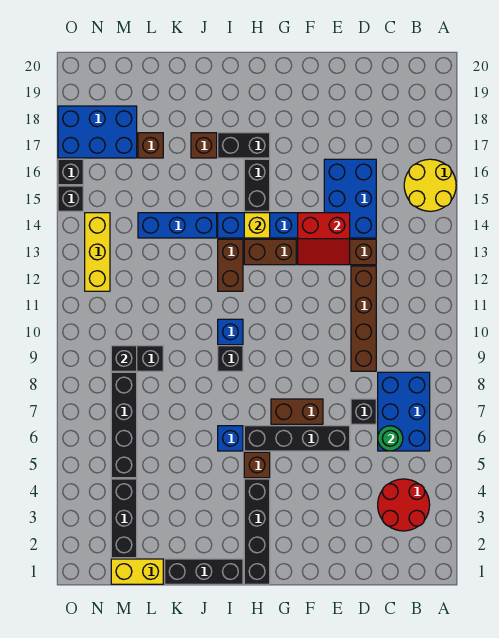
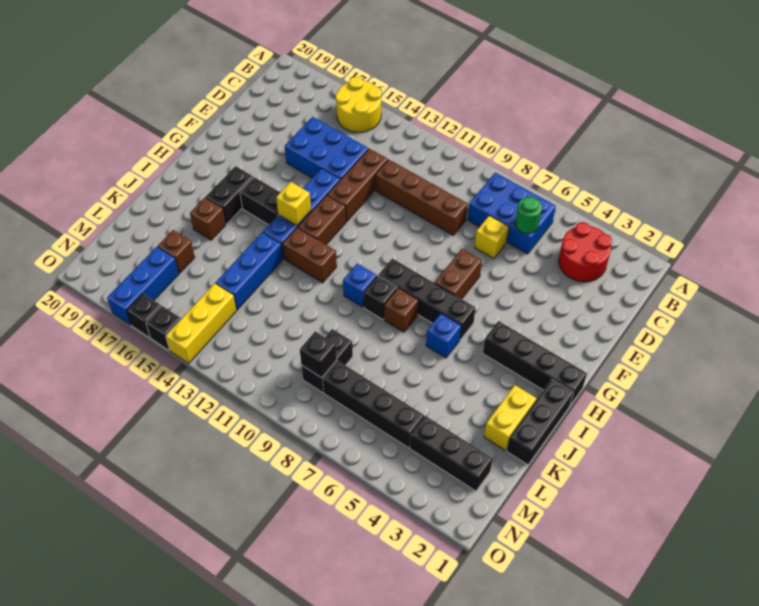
black brick D7 level 1 -> yellow brick D7 level 1
black brick E6:H6 level 1 -> black brick H6:H9 level 1
red slope E13:F14 level 2 top 14 -> none
brown brick H5 level 1 -> brown brick I8 level 1
yellow brick L1:M1 level 1 -> yellow brick J2:K2 level 1
blue brick M17:O18 level 1 -> blue brick M17:O17 level 1
yellow brick N12:N14 level 1 -> yellow brick M14:O14 level 1

